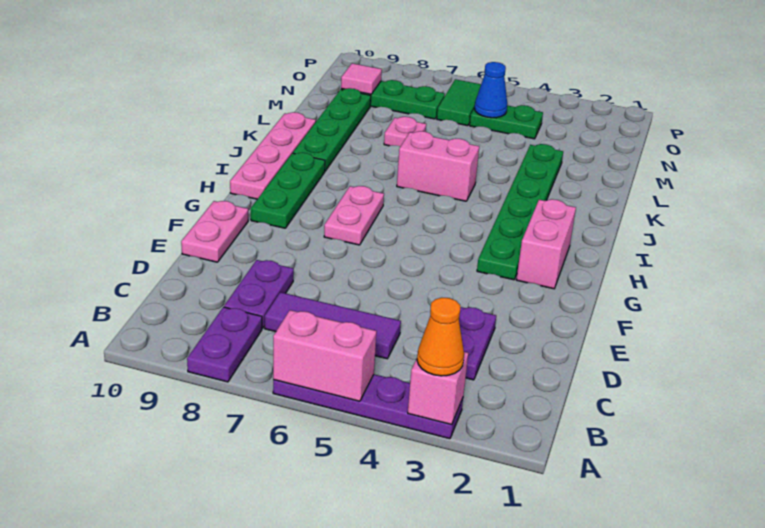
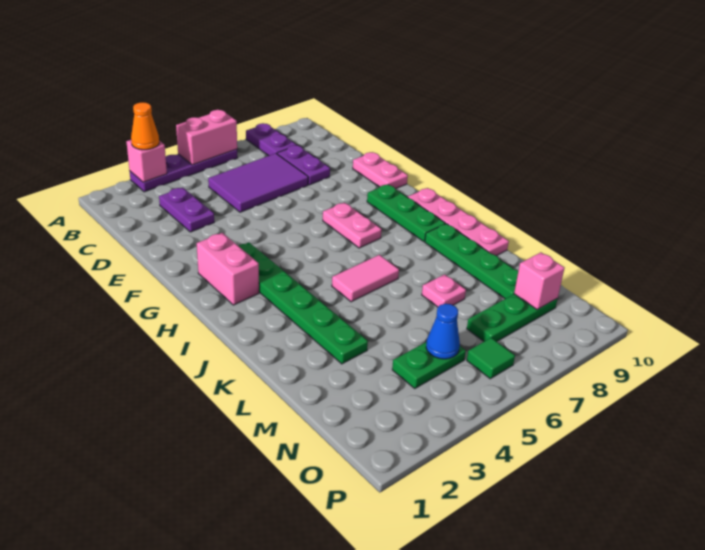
purple tile C5:C7 level 1 -> purple tile C5:D7 level 1
pink brick J5:J6 level 1 -> pink tile J5:J6 level 1
green tile N6:O6 level 1 -> green tile O6 level 1
pink tile N9 level 2 -> pink brick N9 level 2

